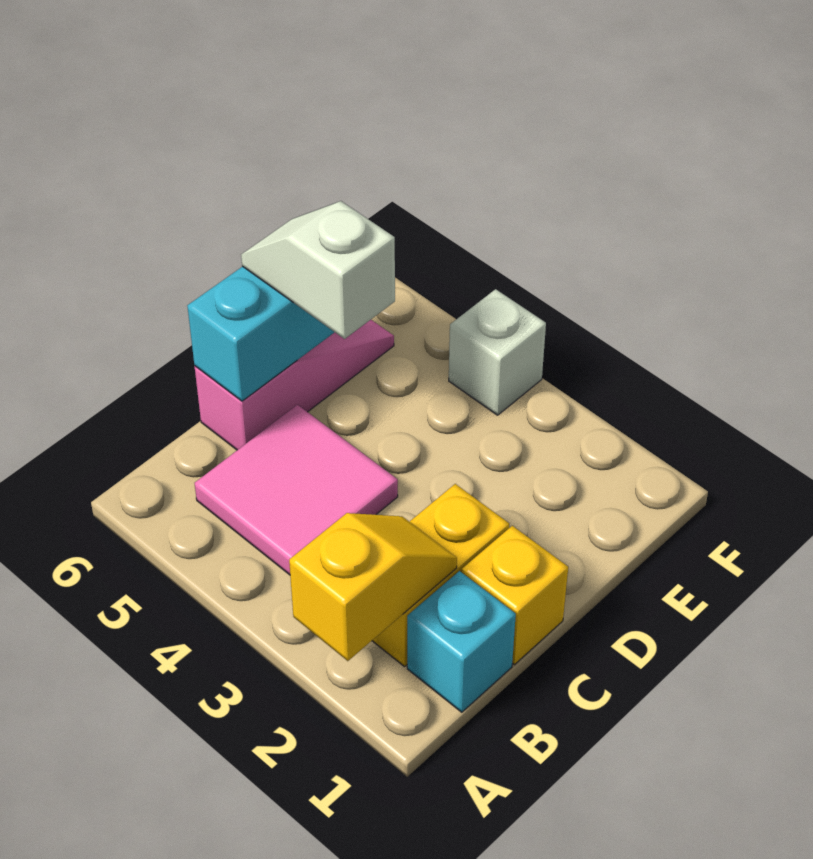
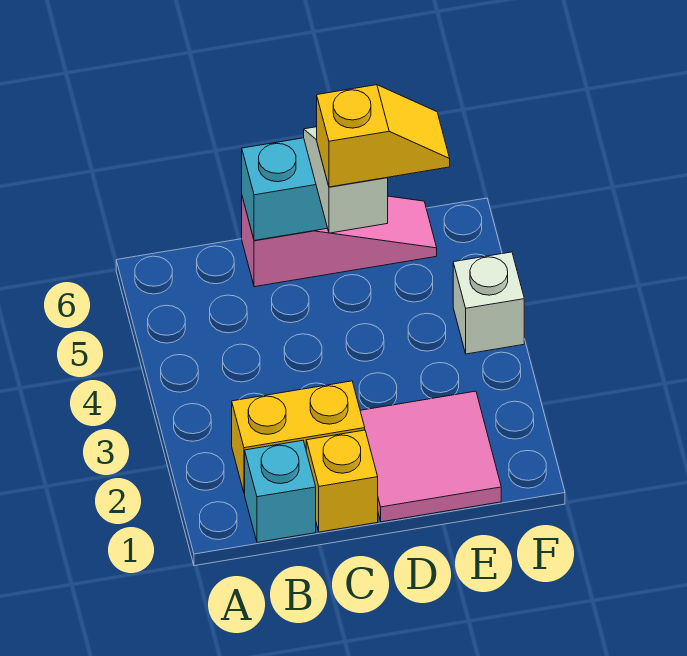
yellow slope A2:B2 level 2 top A -> yellow slope D5:E5 level 4 top D
pink tile B4:C5 level 1 -> pink tile D1:E2 level 1

